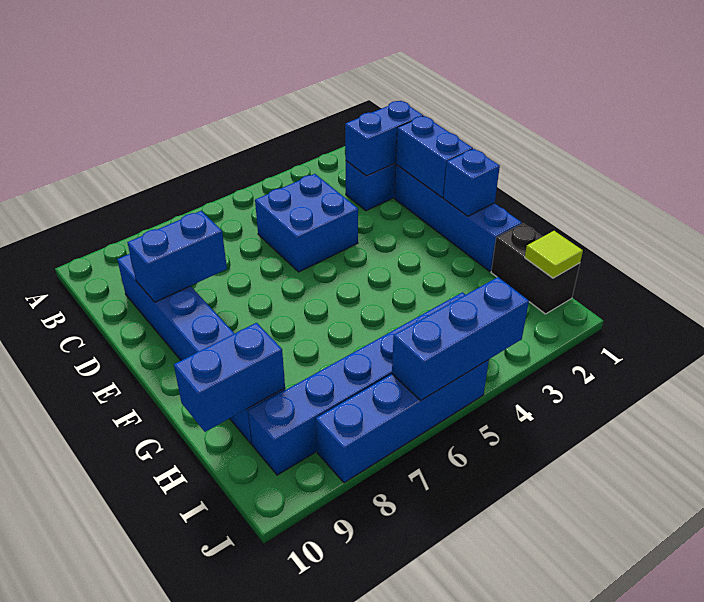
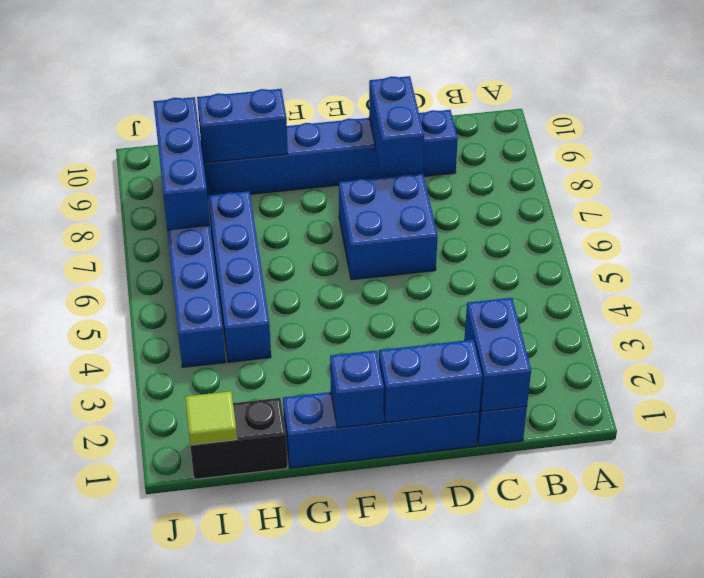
blue brick C4:D5 level 1 -> blue brick D6:E7 level 1
blue brick H9:H10 level 2 -> blue brick G9:H9 level 2
blue brick J4:J6 level 2 -> blue brick I7:I9 level 2
blue brick J5:J8 level 1 -> blue brick H4:H7 level 1

